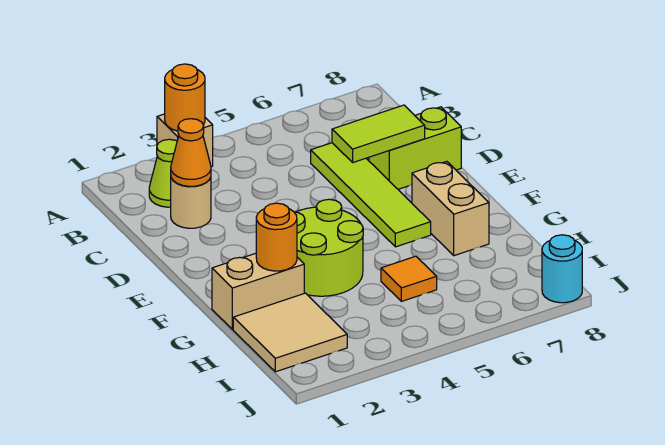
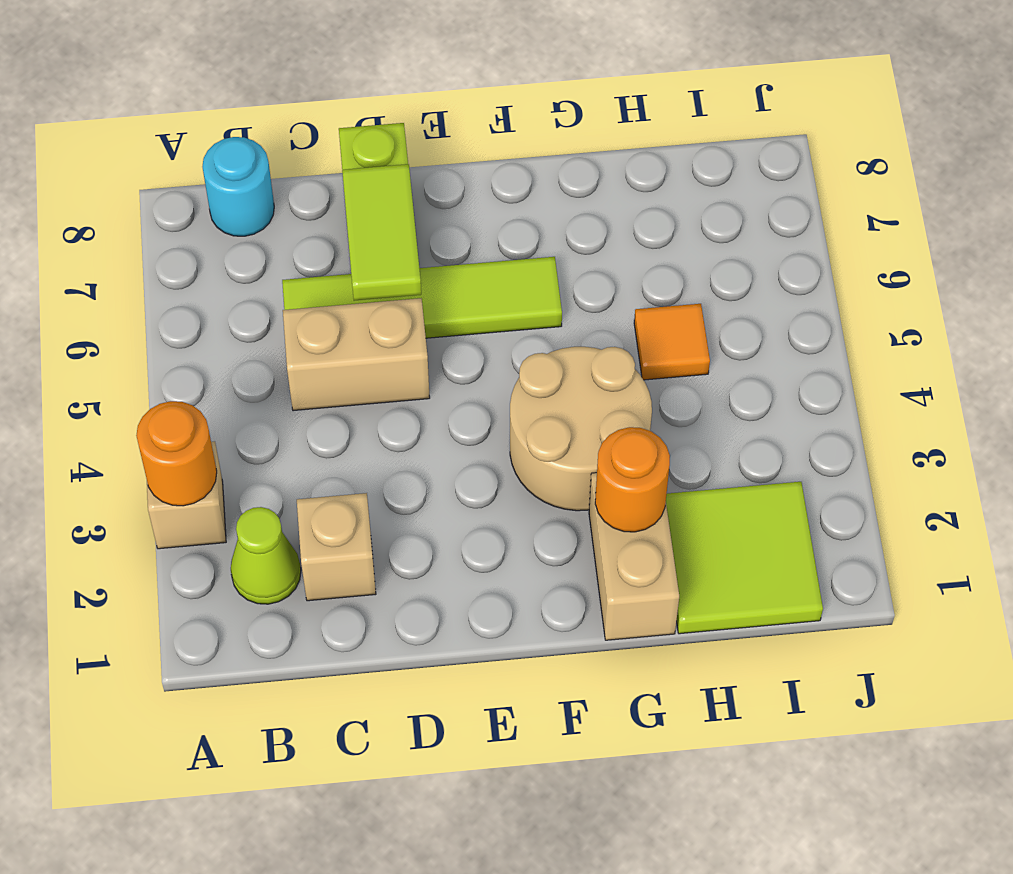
tan round brick C2 level 1 -> tan brick C2 level 1
orange cone C2 level 2 -> none
lime round brick F3:G4 level 1 -> tan round brick F3:G4 level 1
tan brick F7:G7 level 1 -> tan brick C5:D5 level 1
tan tile H1:I2 level 1 -> lime tile H1:I2 level 1
cyan round brick J8 level 1 -> cyan round brick B8 level 1

